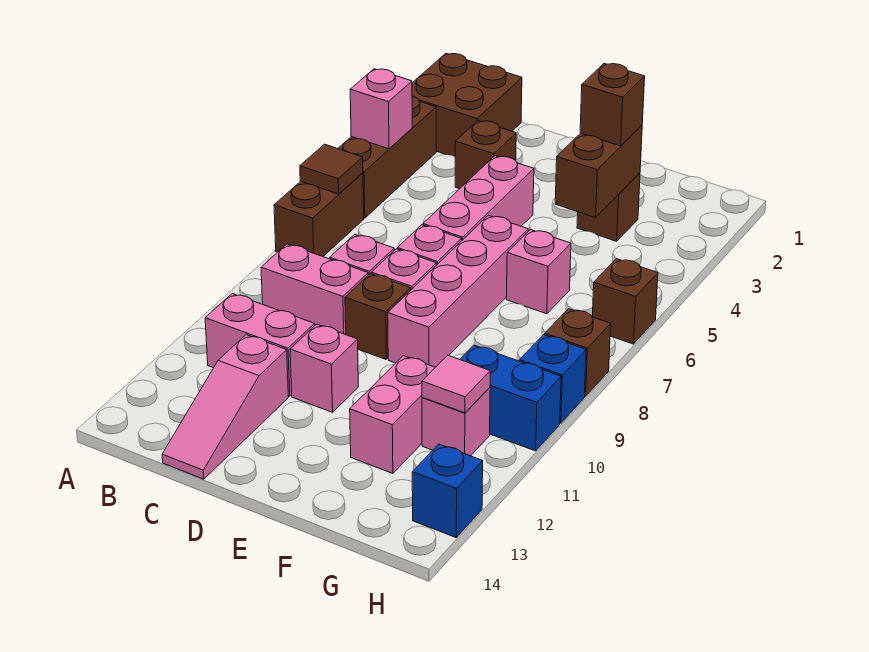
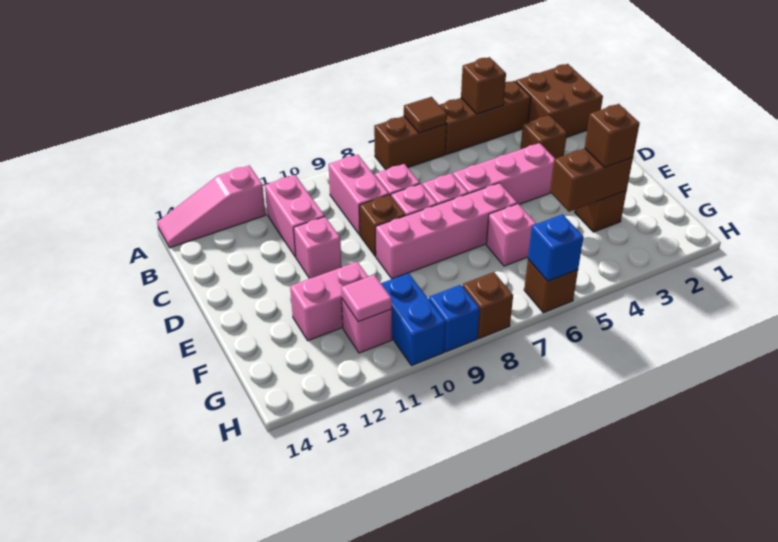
pink brick A4 level 2 -> brown brick A4 level 2
pink slope C12:C14 level 1 top 12 -> pink slope A12:A14 level 1 top 12
blue brick H13 level 1 -> blue brick H6 level 2

